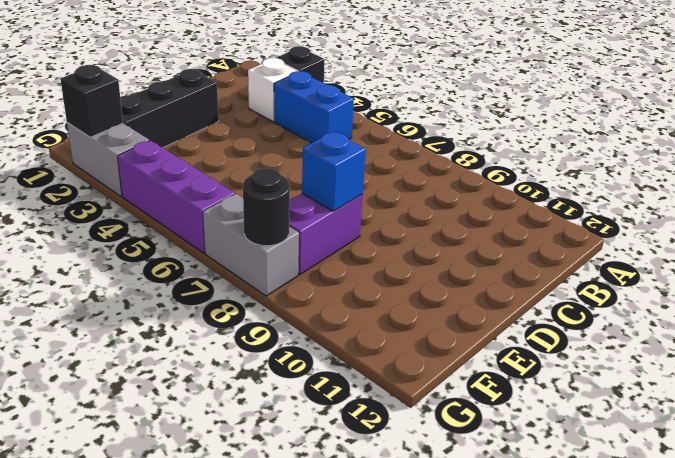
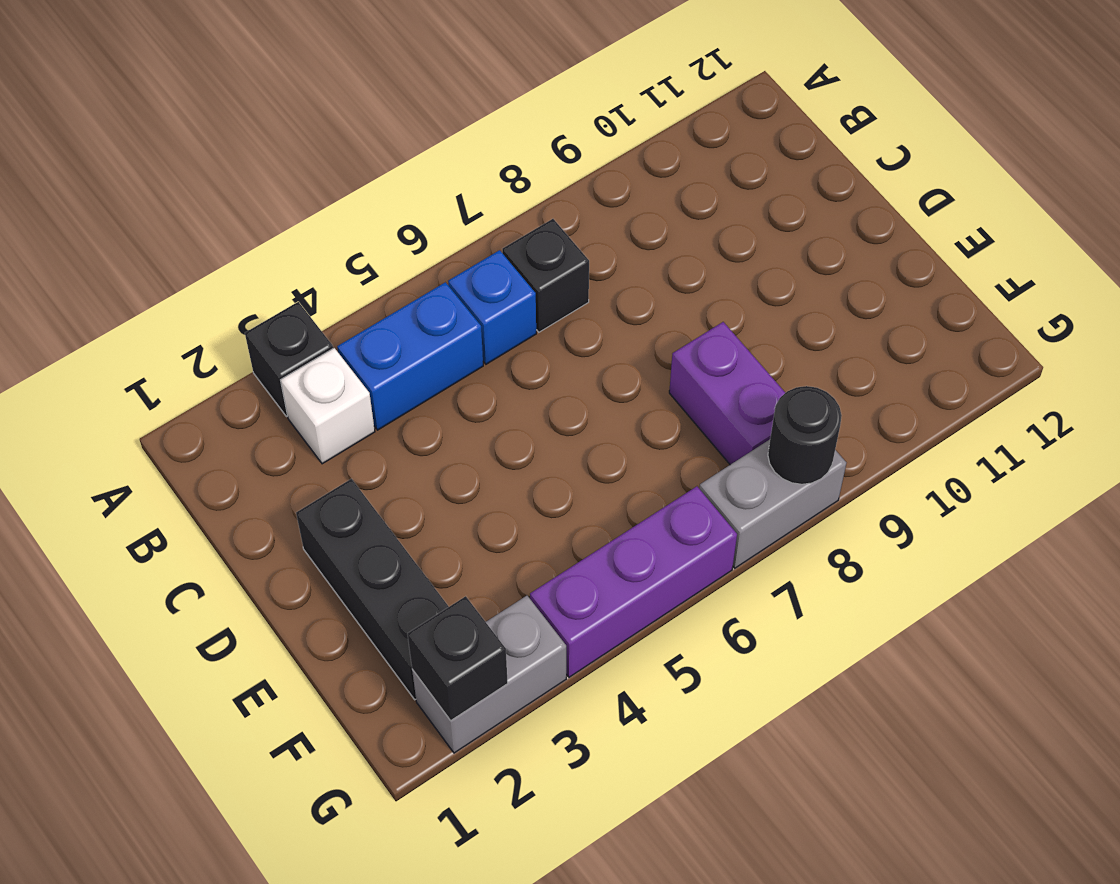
none -> black brick B7 level 1
blue brick E8 level 2 -> blue brick B6 level 1

